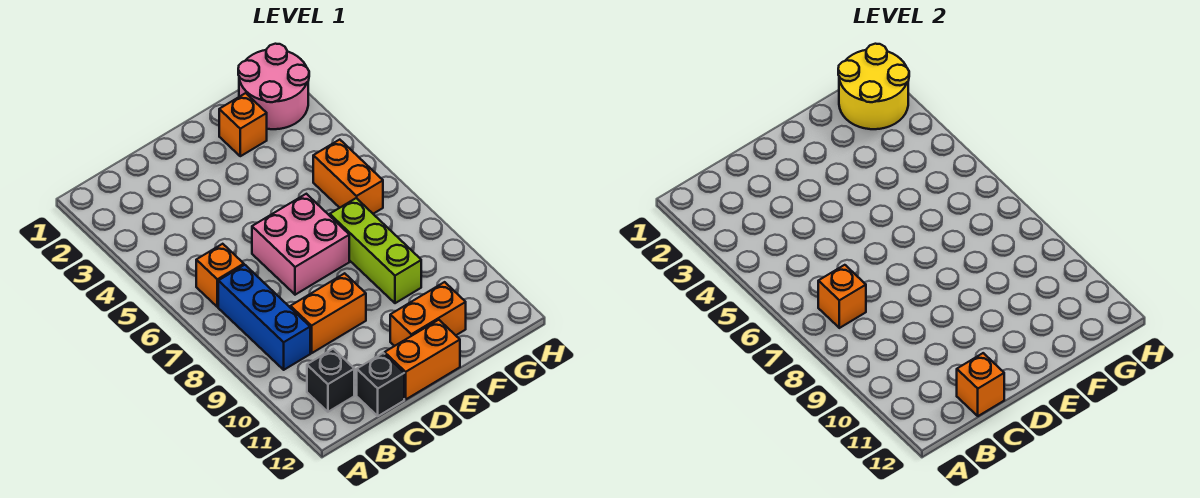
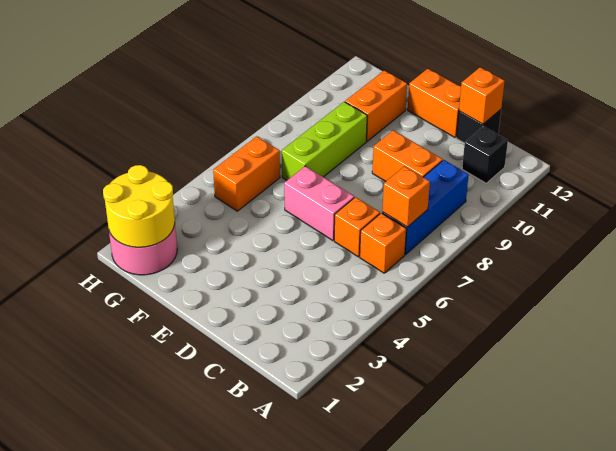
pink brick D6:E7 level 1 -> pink brick D6:E6 level 1
orange brick E11:F11 level 1 -> orange brick F10:F11 level 1
orange brick F2 level 1 -> orange brick C6 level 1

